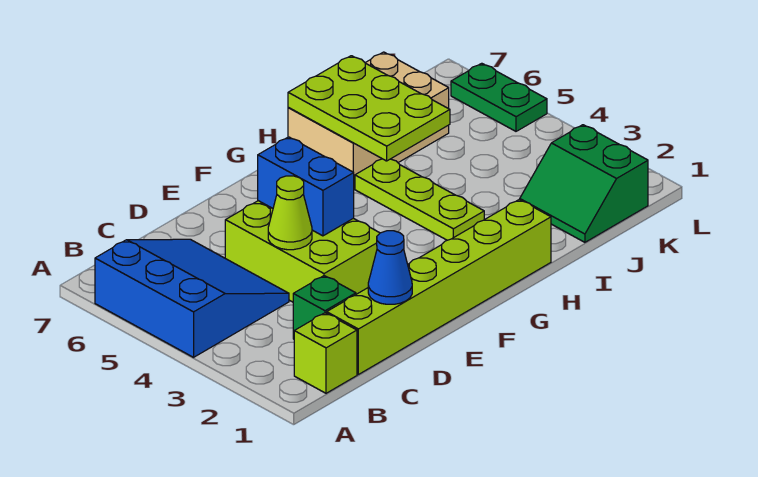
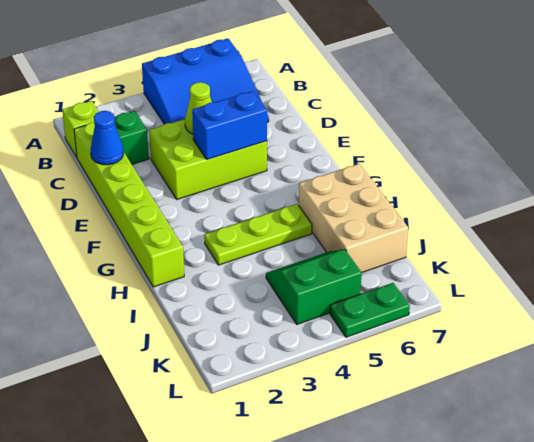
lime plate H5:I7 level 2 -> none
green slope J1:K2 level 1 top K -> green slope J4:K5 level 1 top K

